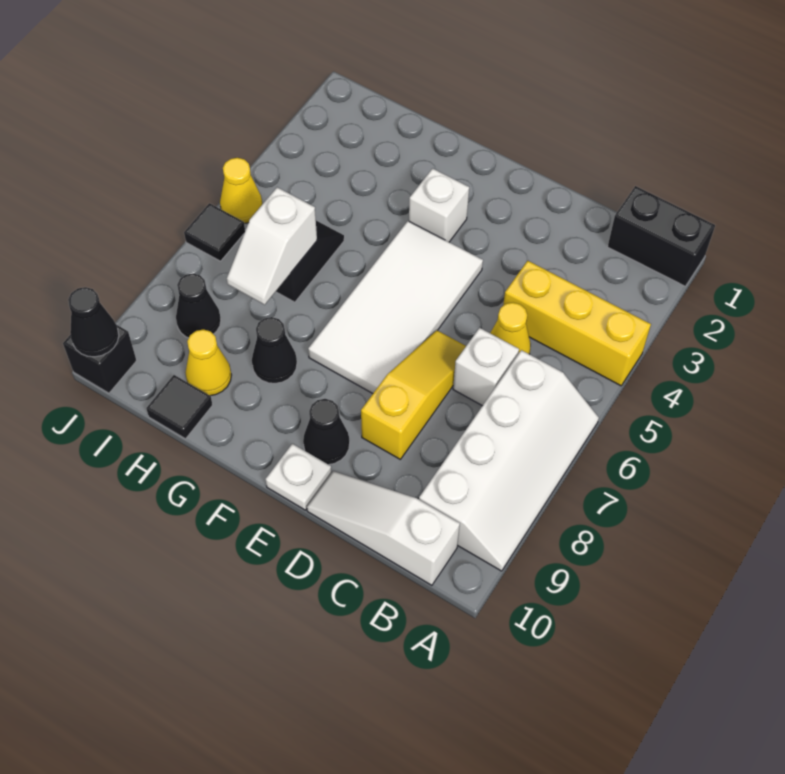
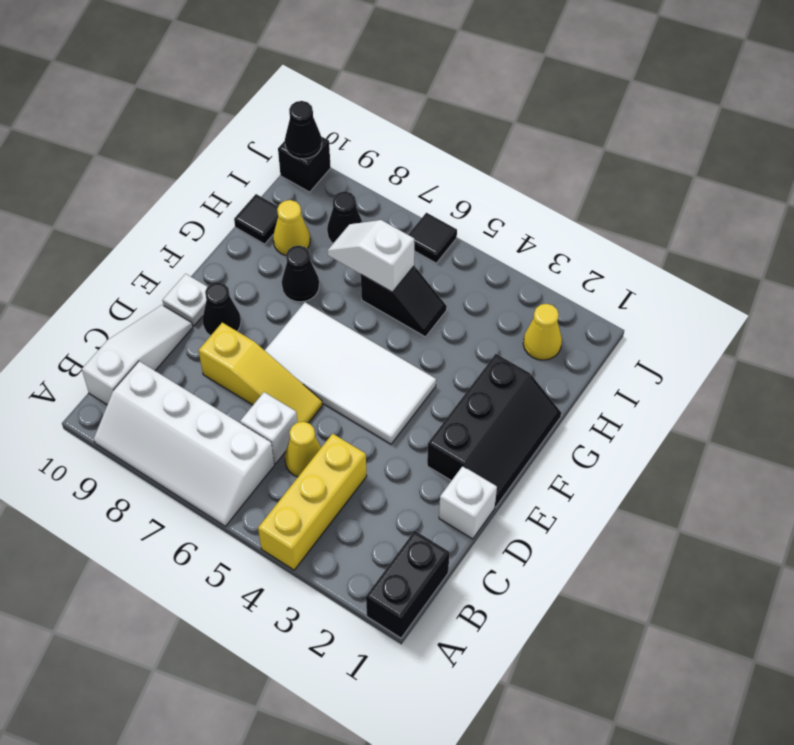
none -> black slope E1:G2 level 1 top 2
white brick F3 level 1 -> white brick D1 level 1
yellow cone J5 level 1 -> yellow cone I2 level 1

